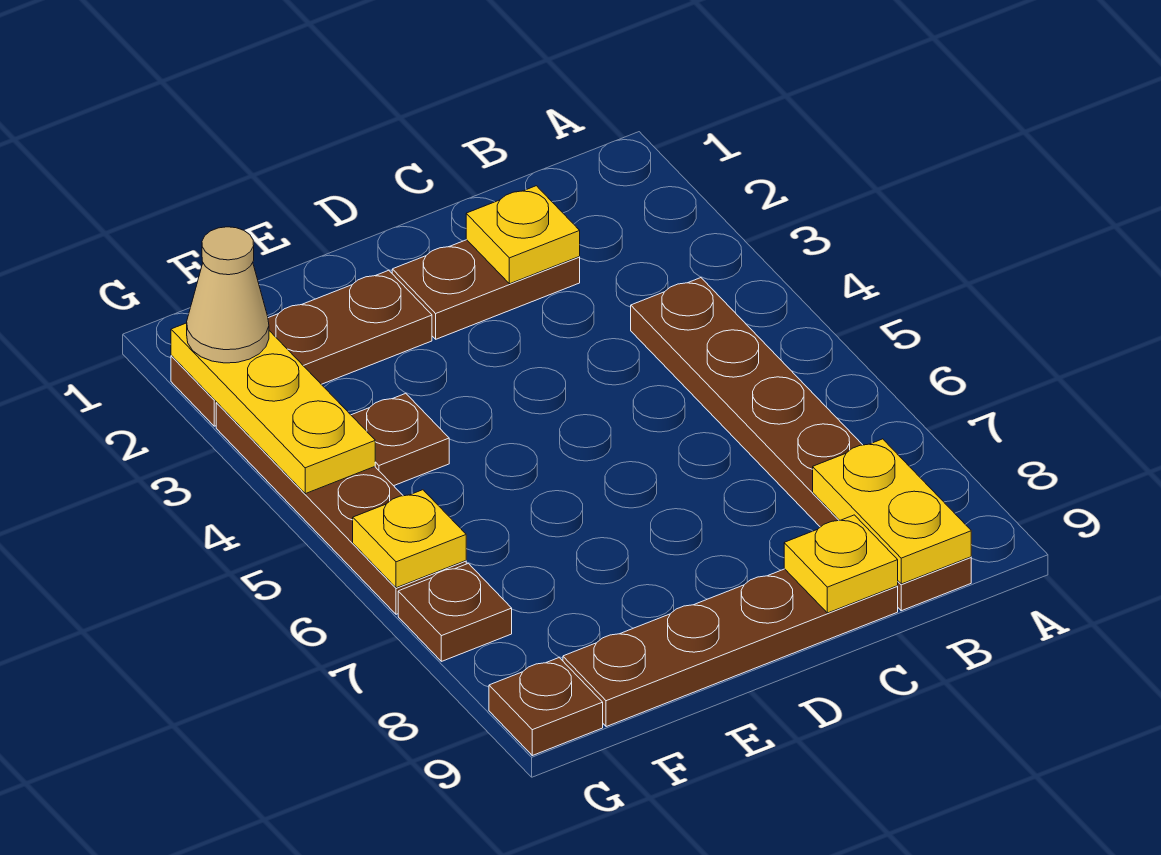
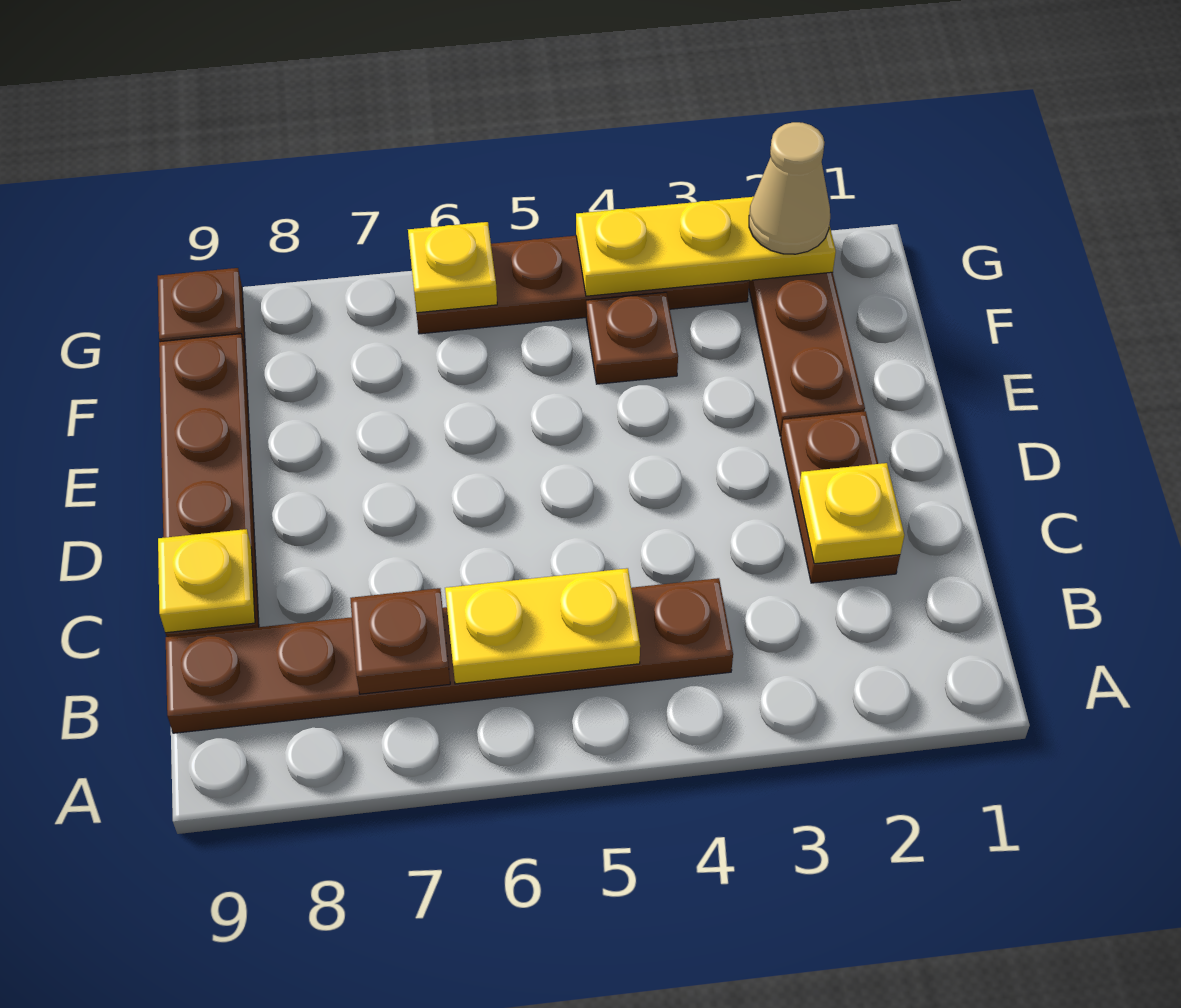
yellow plate B8:B9 level 2 -> yellow plate B5:B6 level 2
brown plate G7 level 1 -> brown plate B7 level 2

